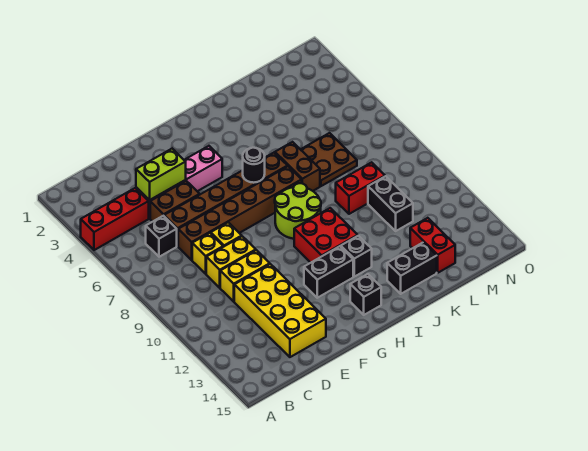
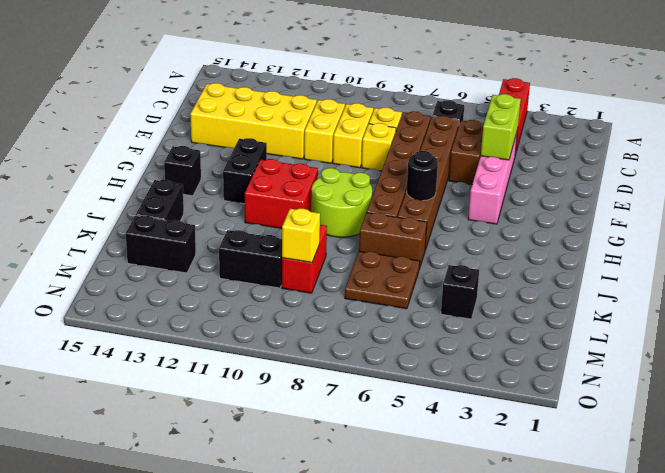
black brick I12 level 1 -> black brick L4 level 1
none -> yellow brick L9 level 2
red brick L13:L14 level 1 -> black brick L13:L14 level 1

